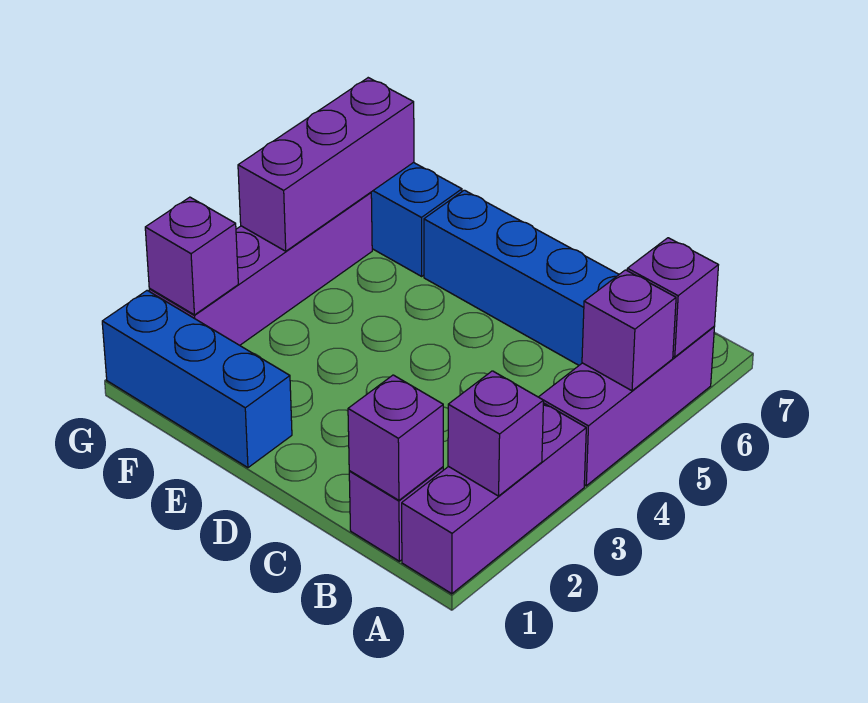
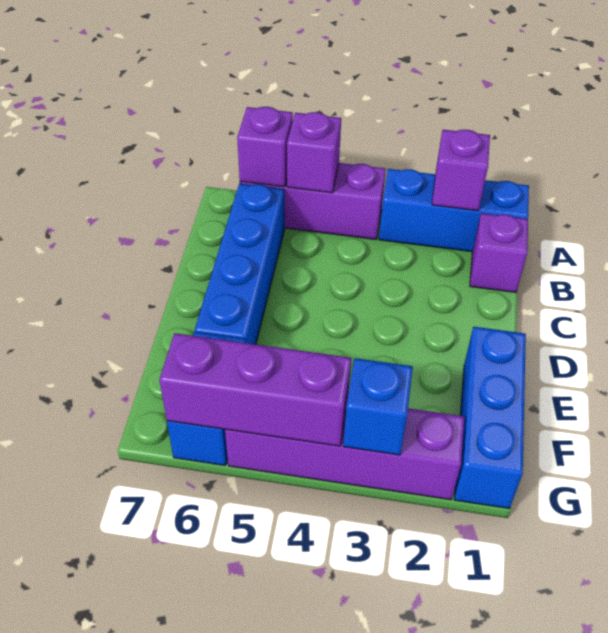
purple brick A1:A3 level 1 -> blue brick A1:A3 level 1
purple brick B1 level 2 -> none
purple brick G2 level 2 -> none
none -> blue brick G3 level 2

